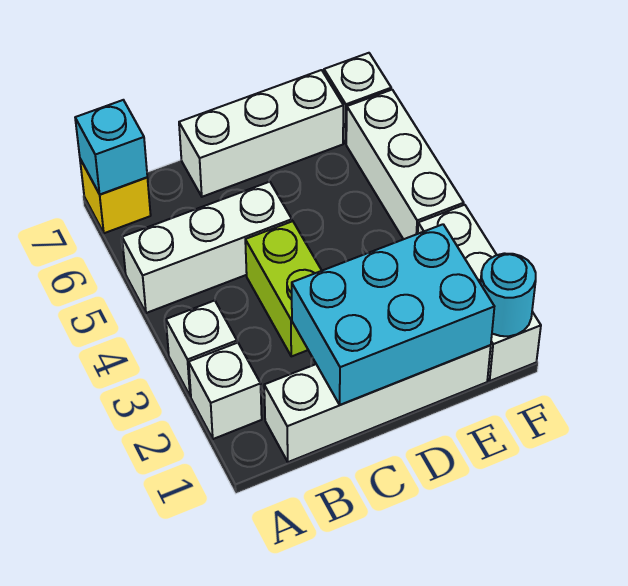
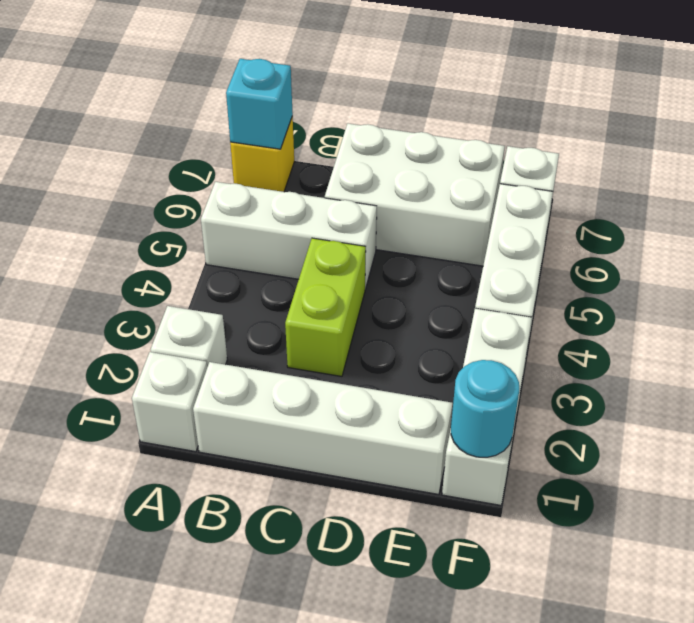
white brick A3 level 1 -> white brick A1 level 1
cyan brick C1:E2 level 2 -> none
white brick C7:E7 level 1 -> white brick C6:E7 level 1

